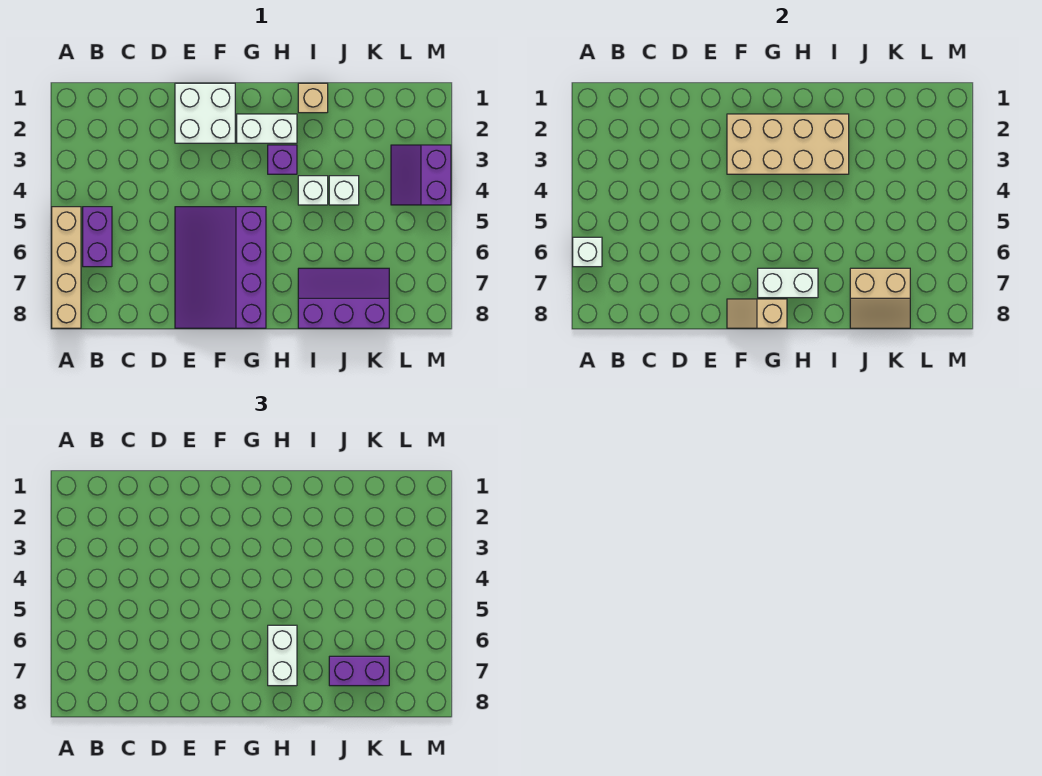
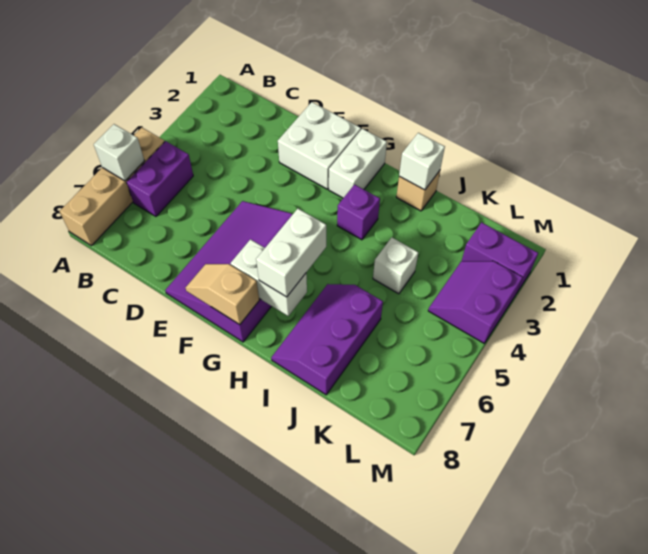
tan brick F2:I3 level 2 -> none
white brick G2:H2 level 1 -> white brick G1:G2 level 1
white brick I4 level 1 -> white brick I1 level 2
purple slope I7:K8 level 1 top 8 -> purple slope I6:J8 level 1 top J
tan slope J7:K8 level 2 top 7 -> none
purple brick J7:K7 level 3 -> purple brick L2:M2 level 1

